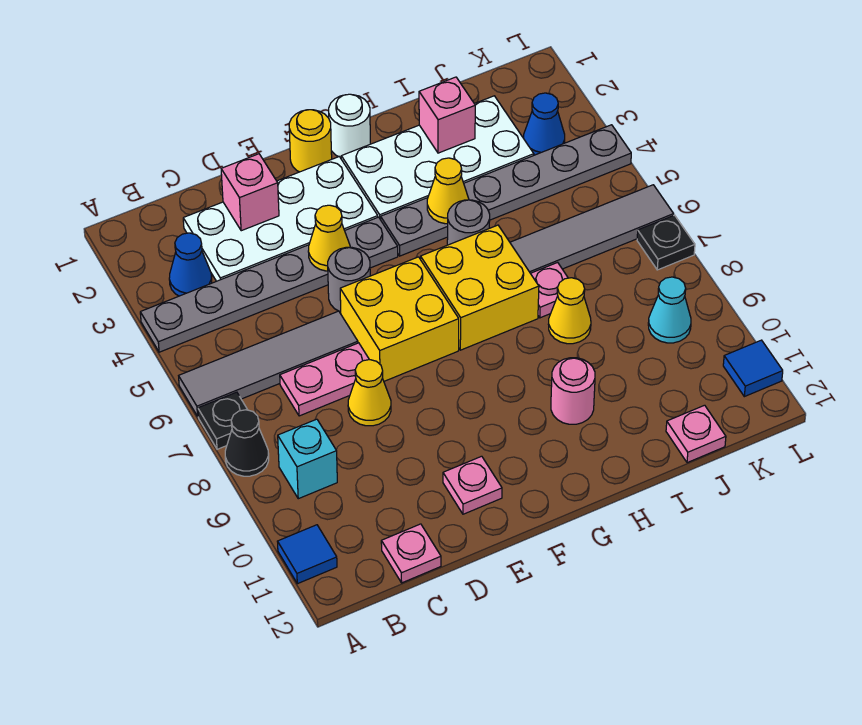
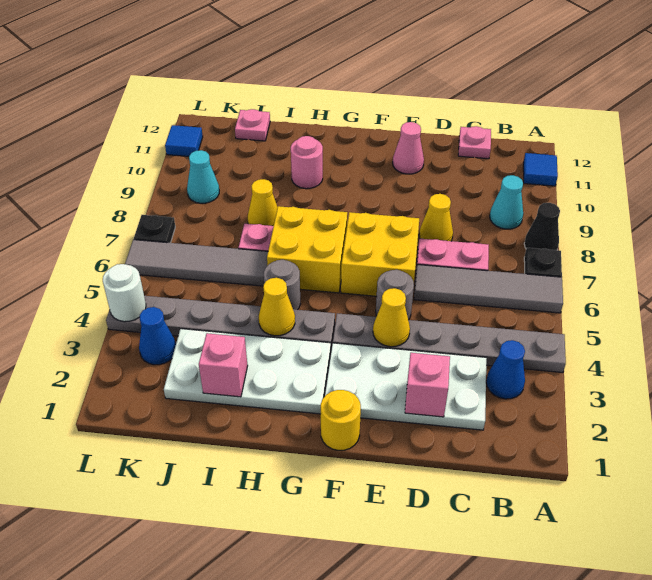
cyan brick B9 level 1 -> cyan cone B9 level 1
pink plate E11 level 1 -> pink cone E11 level 1
white round brick G1 level 1 -> white round brick L4 level 2

